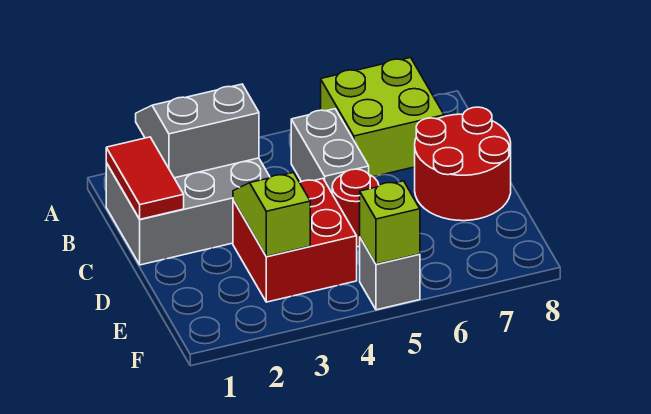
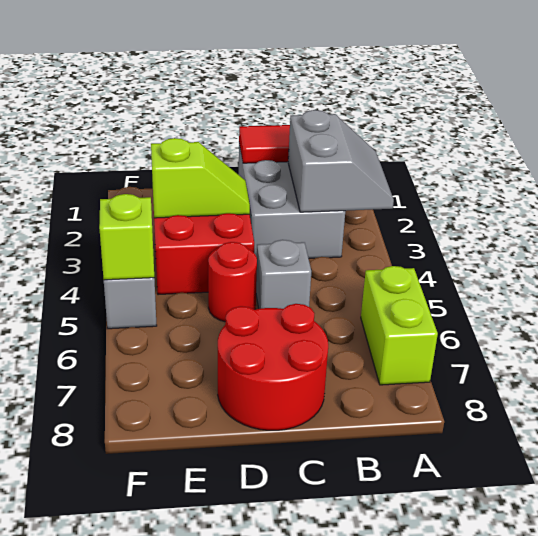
lime brick A6:B7 level 1 -> lime brick A6:A7 level 1
grey brick B5:C5 level 1 -> grey brick C5 level 1

